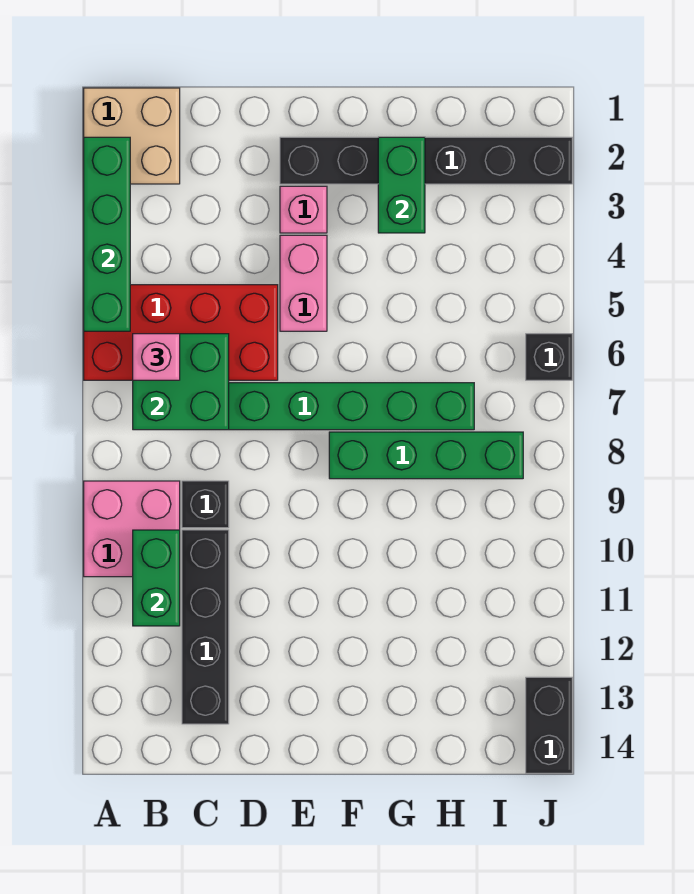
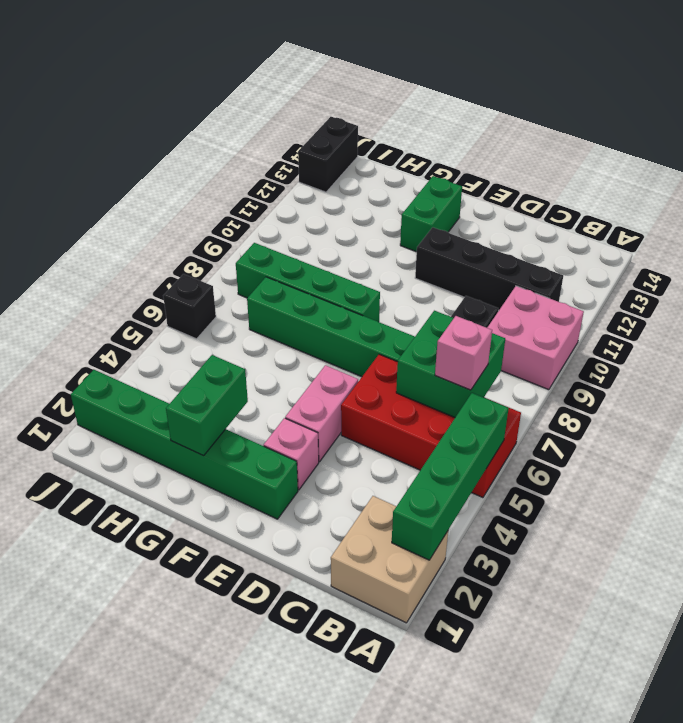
green brick B10:B11 level 2 -> green brick F12:F13 level 1
black brick C10:C13 level 1 -> black brick B11:E11 level 1
black brick E2:J2 level 1 -> green brick E2:J2 level 1

